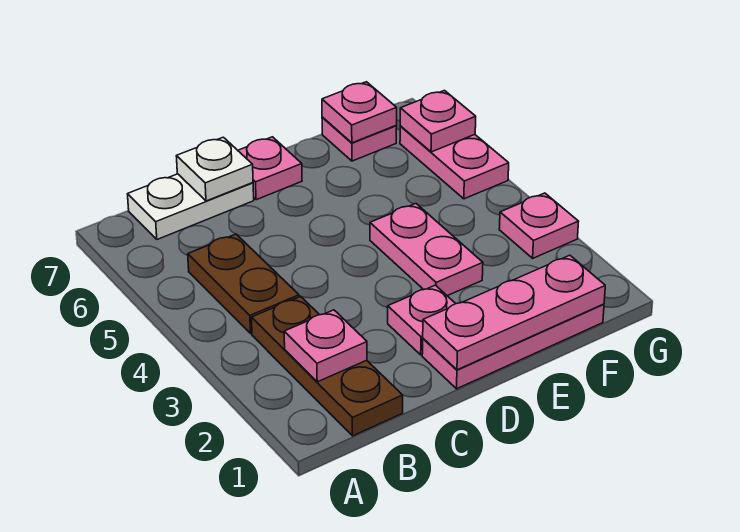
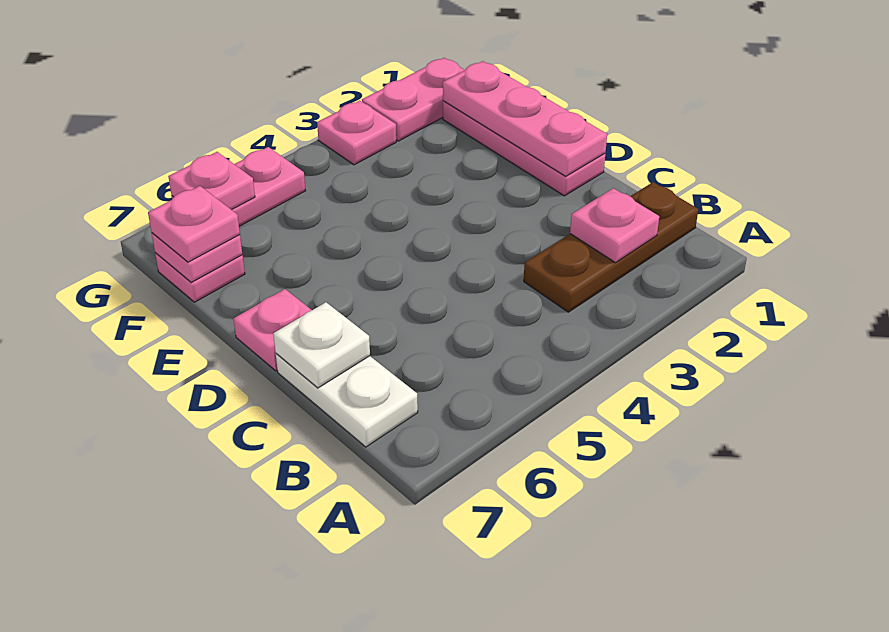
brown plate B4:B5 level 1 -> none
pink plate D2 level 1 -> pink plate F7 level 3
pink plate E3:E4 level 1 -> pink plate G1:G2 level 1

